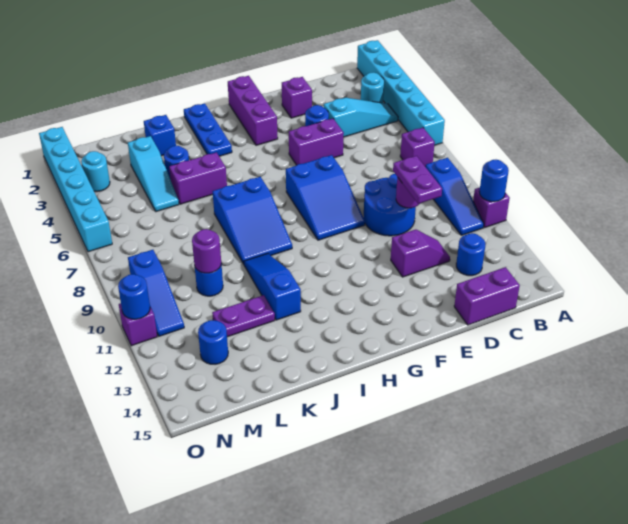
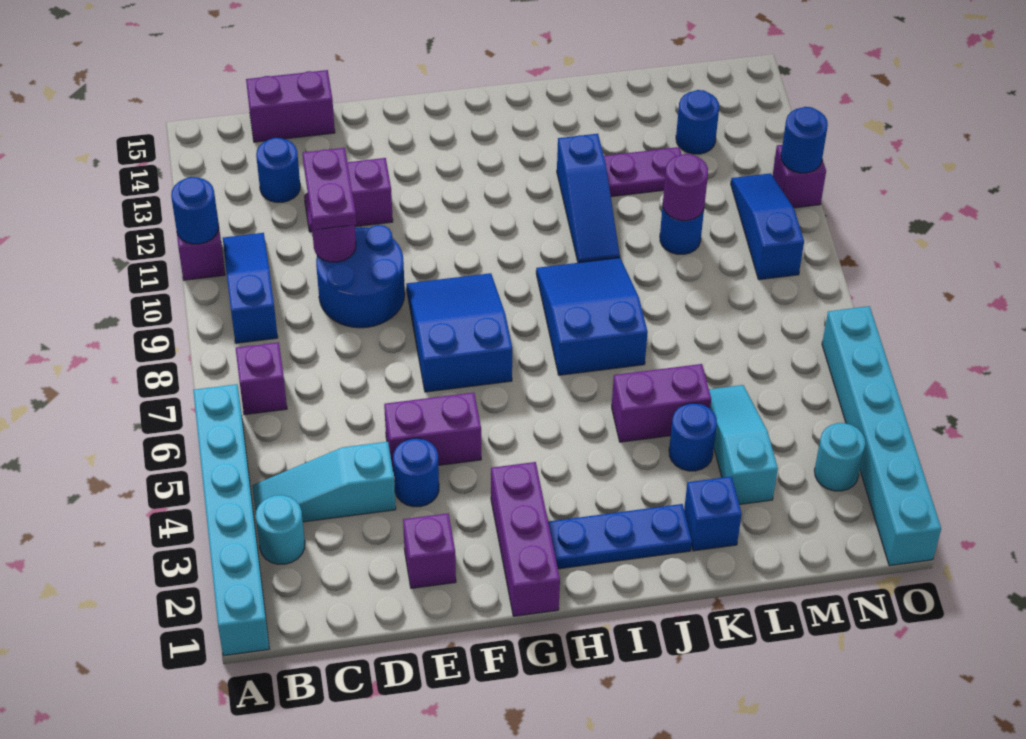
blue plate I1:I3 level 1 -> blue plate H2:J2 level 1

